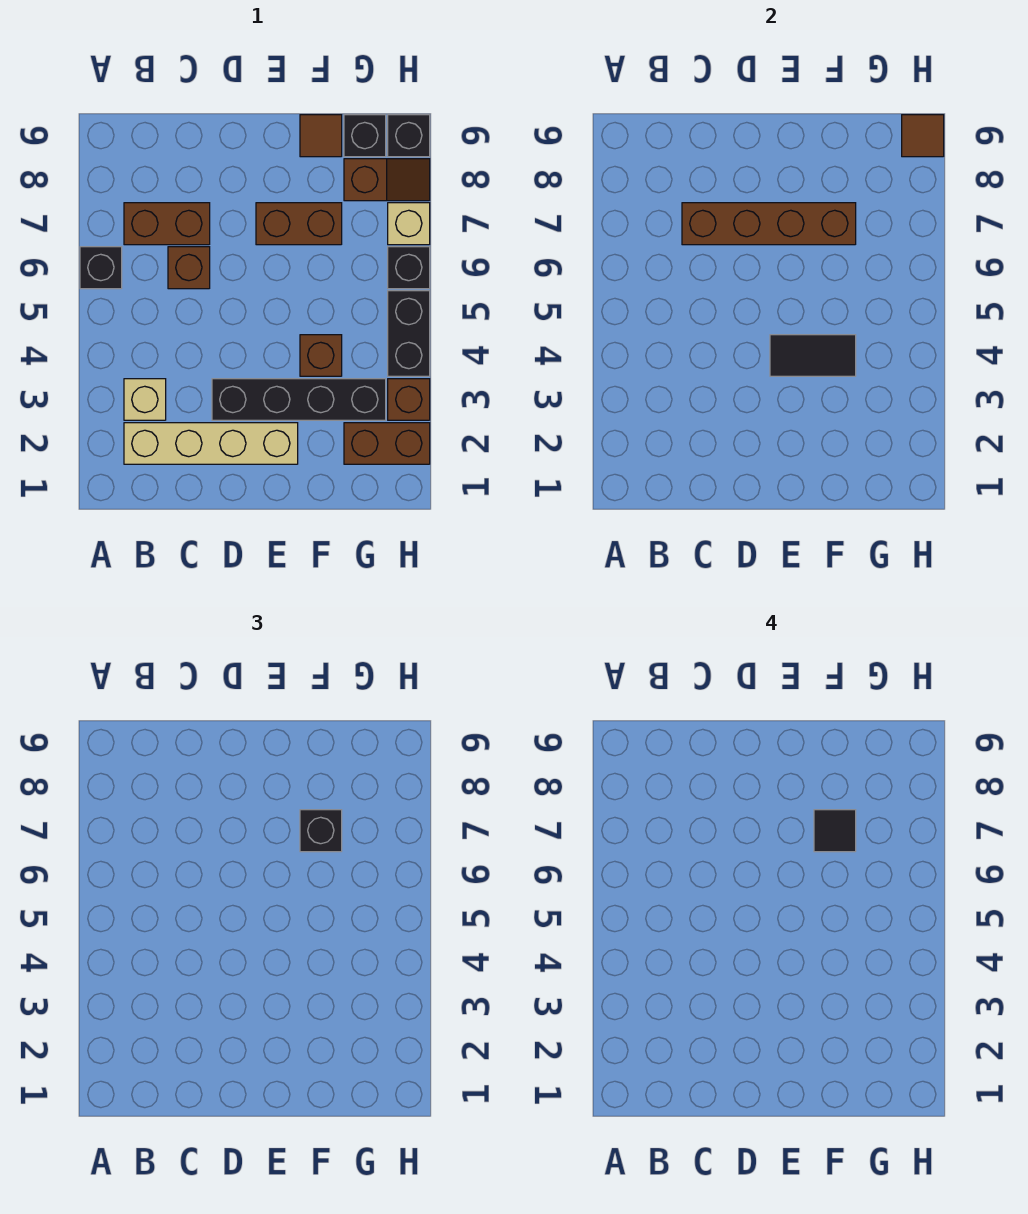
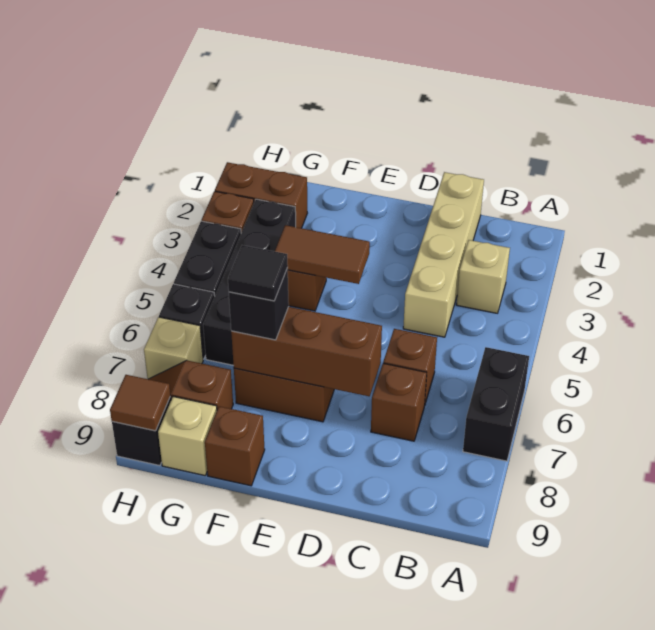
black brick A6 level 1 -> black brick A6:A7 level 1
tan brick B2:E2 level 1 -> tan brick C1:C4 level 1
brown brick B7:C7 level 1 -> brown brick C7 level 1
brown brick C7:F7 level 2 -> brown brick D7:F7 level 2
black brick D3:G3 level 1 -> black brick G3:G6 level 1
black tile E4:F4 level 2 -> brown tile E4:F4 level 2
brown tile F9 level 1 -> brown brick F9 level 1
black brick G9 level 1 -> tan brick G9 level 1

